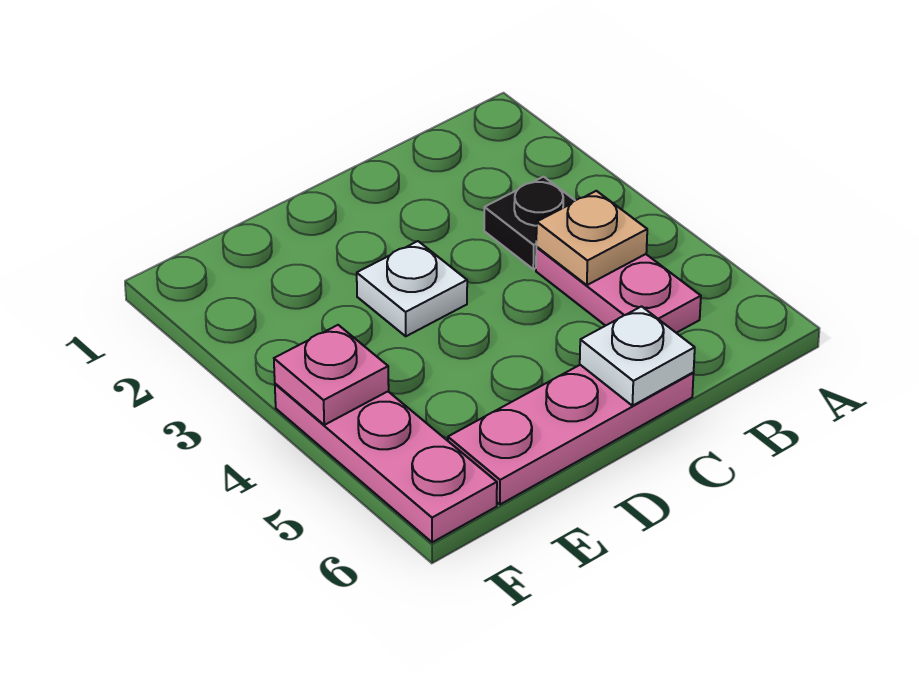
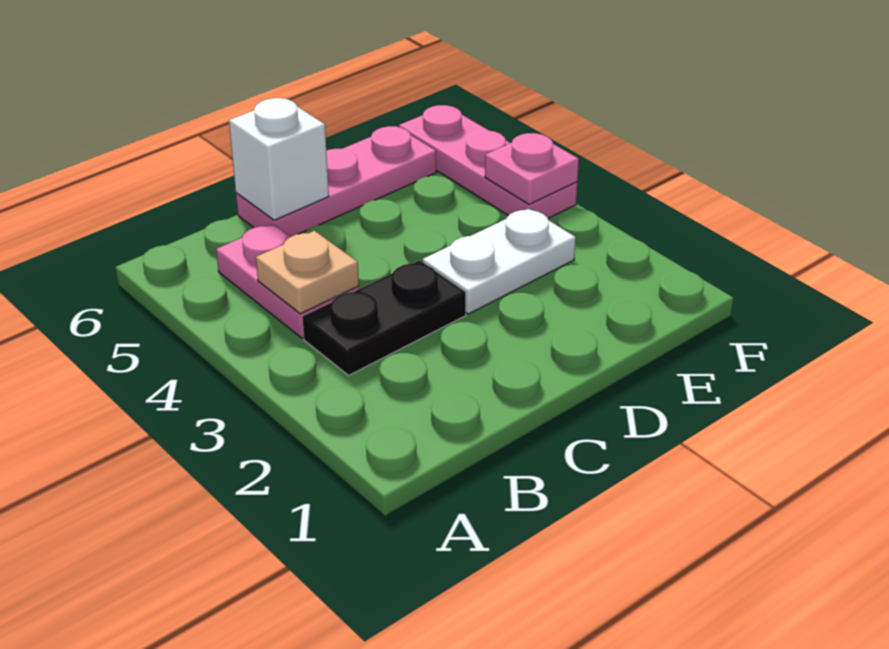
black plate B3 level 1 -> black plate B3:C3 level 1
white plate C6 level 2 -> white brick C6 level 2
white plate D3 level 1 -> white plate D3:E3 level 1

